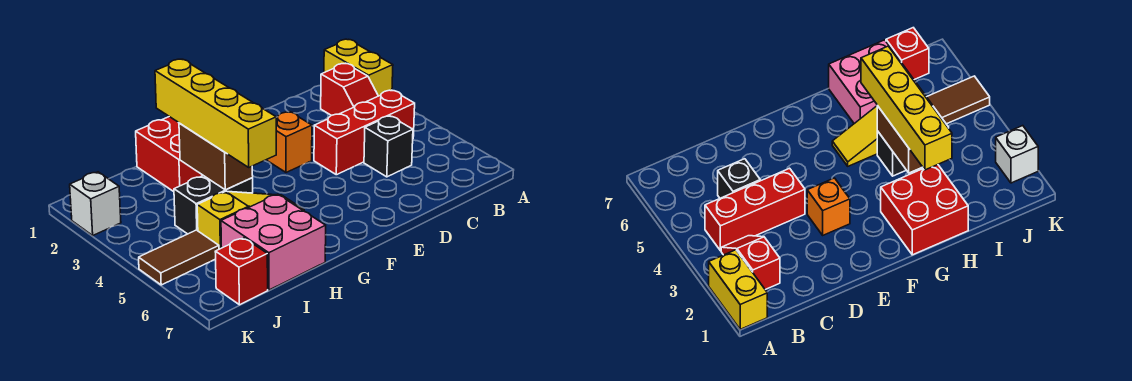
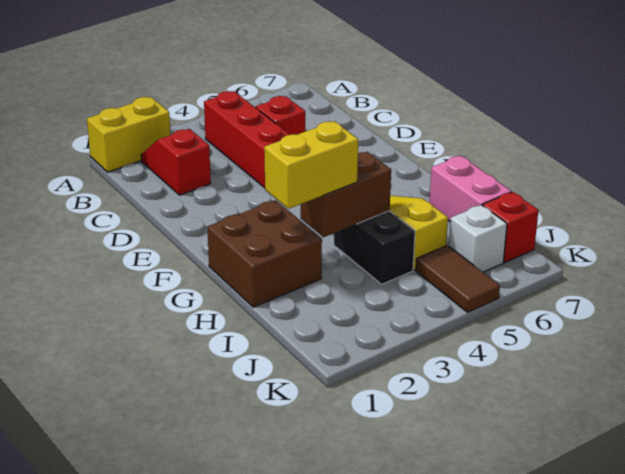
red slope B2:B3 level 1 top 2 -> red slope B2:C2 level 1 top C
black brick C5 level 1 -> red brick C5 level 1
orange brick E3 level 1 -> none
red brick G1:H2 level 1 -> brown brick G1:H2 level 1
yellow brick H2:H5 level 3 -> yellow brick H2:H3 level 3
pink brick H6:I7 level 1 -> pink brick H7:I7 level 1
white brick K2 level 1 -> white brick J6 level 1

